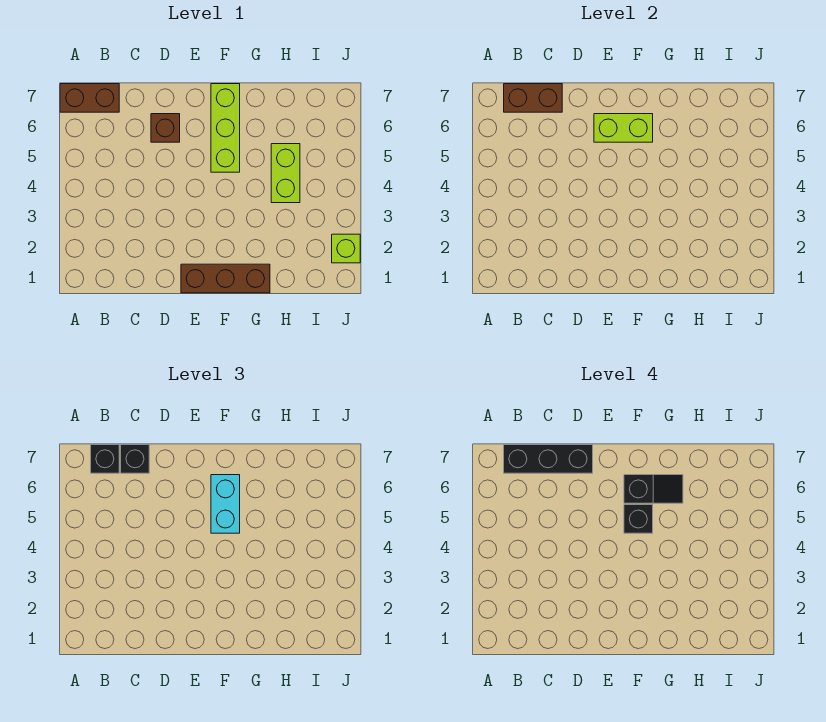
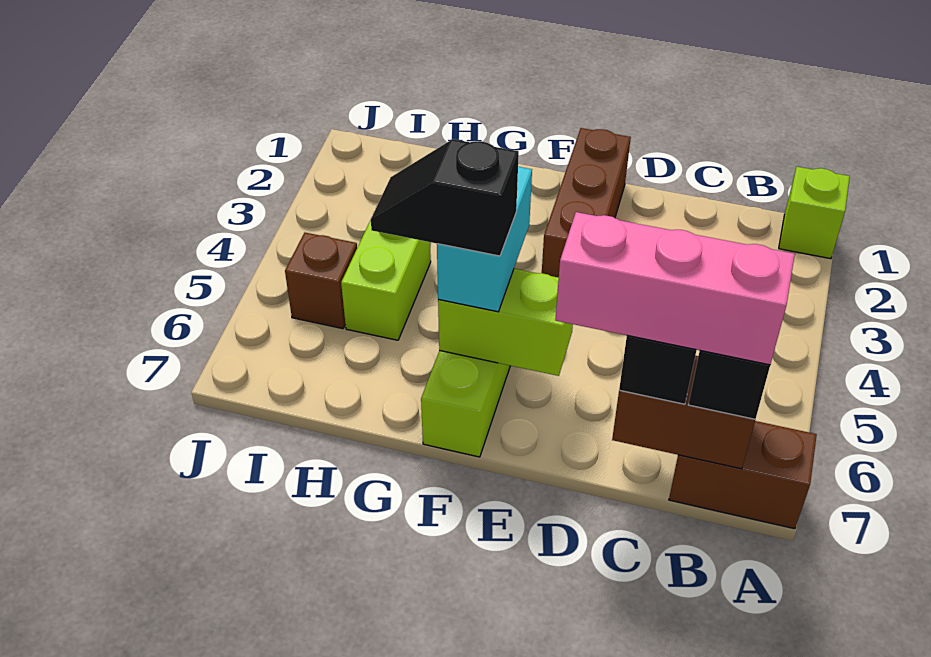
black brick B7:D7 level 4 -> pink brick B7:D7 level 4
brown brick D6 level 1 -> brown brick I5 level 1
brown brick E1:G1 level 1 -> brown brick E1:E3 level 1
black brick F5 level 4 -> none
lime brick J2 level 1 -> lime brick A1 level 1

